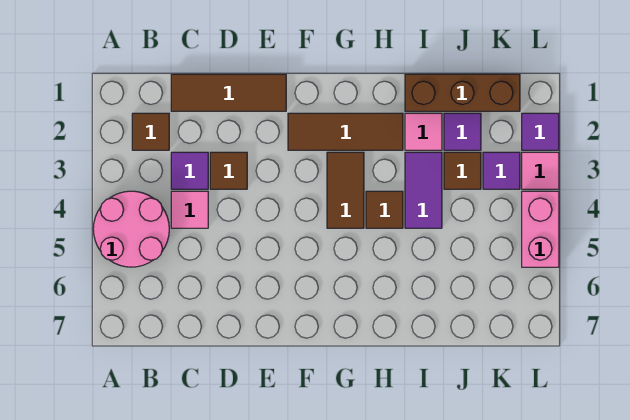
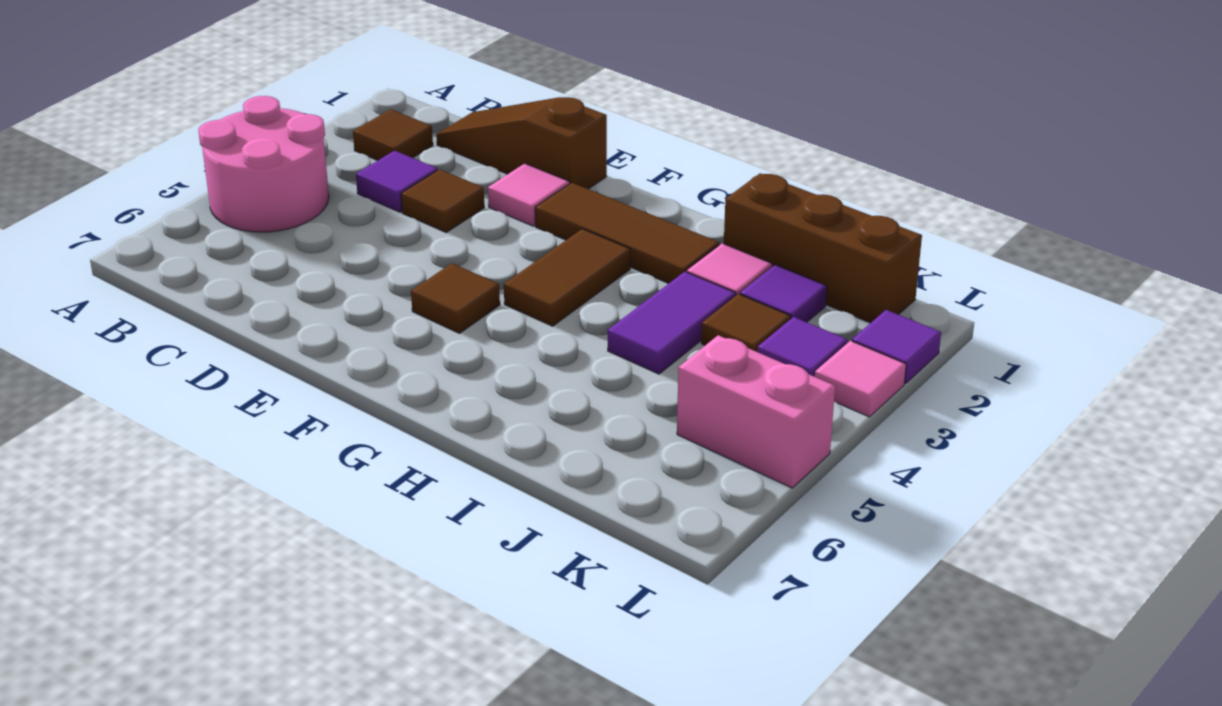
brown tile C1:E1 level 1 -> brown slope C1:E1 level 1 top E
pink tile C4 level 1 -> pink tile E2 level 1
brown tile H4 level 1 -> brown tile F5 level 1
pink brick L4:L5 level 1 -> pink brick K5:L5 level 1

